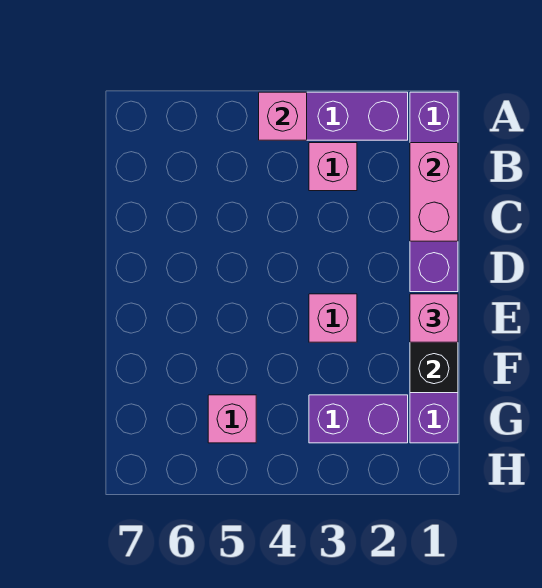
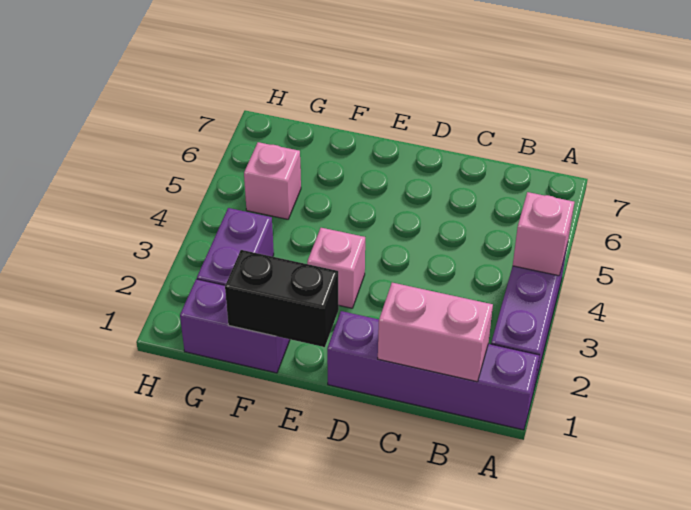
pink brick B3 level 1 -> none
pink brick E1 level 3 -> none

